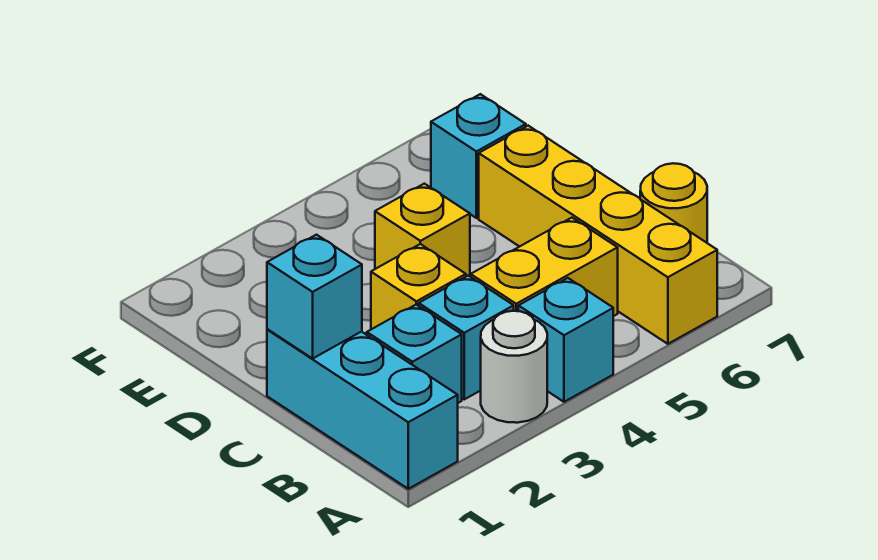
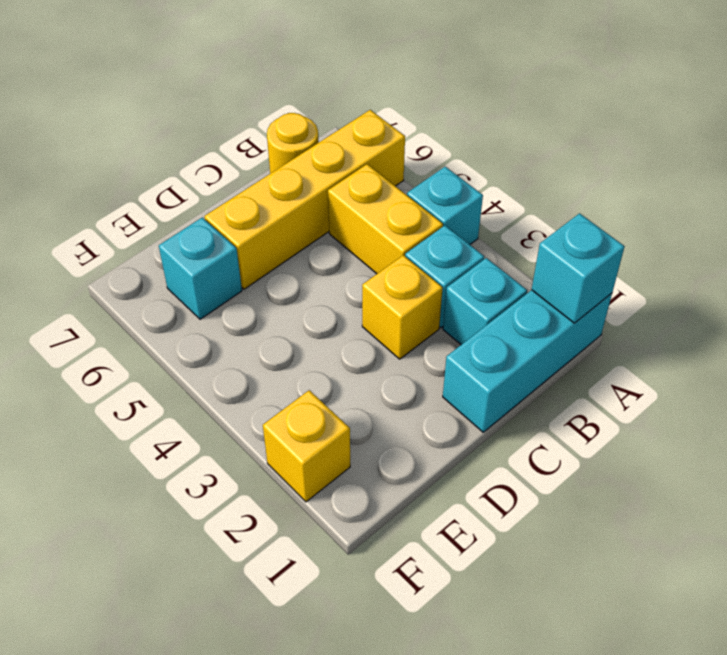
white round brick A3 level 1 -> none
cyan brick C1 level 2 -> cyan brick A1 level 2
yellow brick D4 level 1 -> yellow brick F2 level 1

